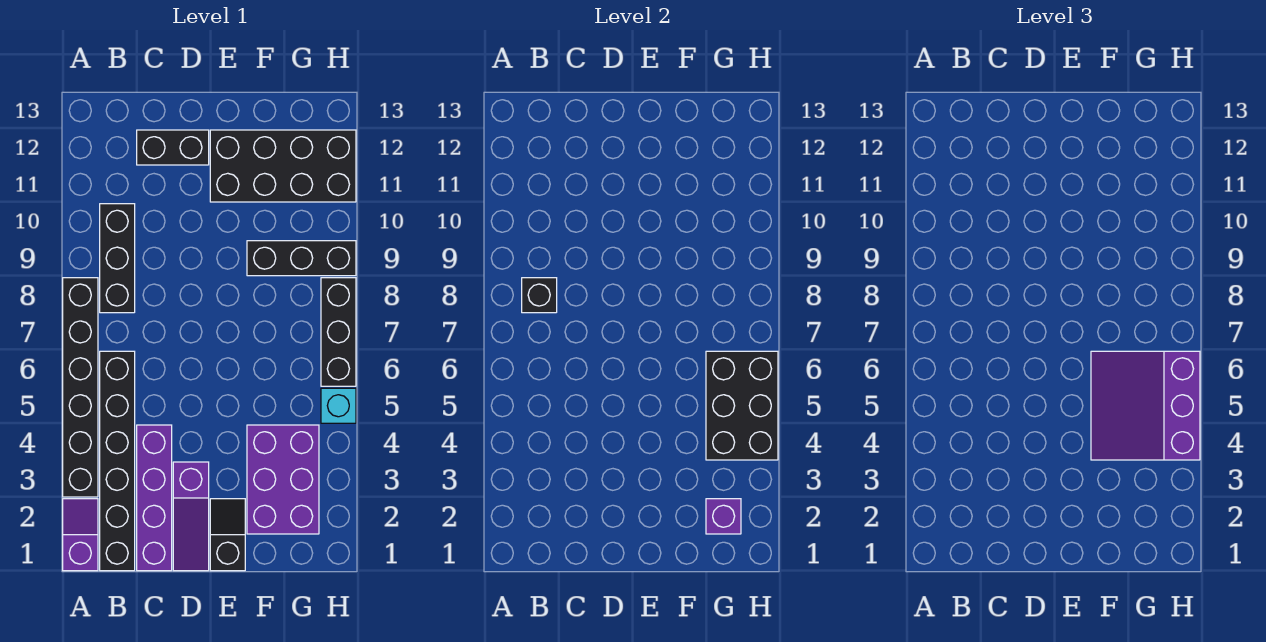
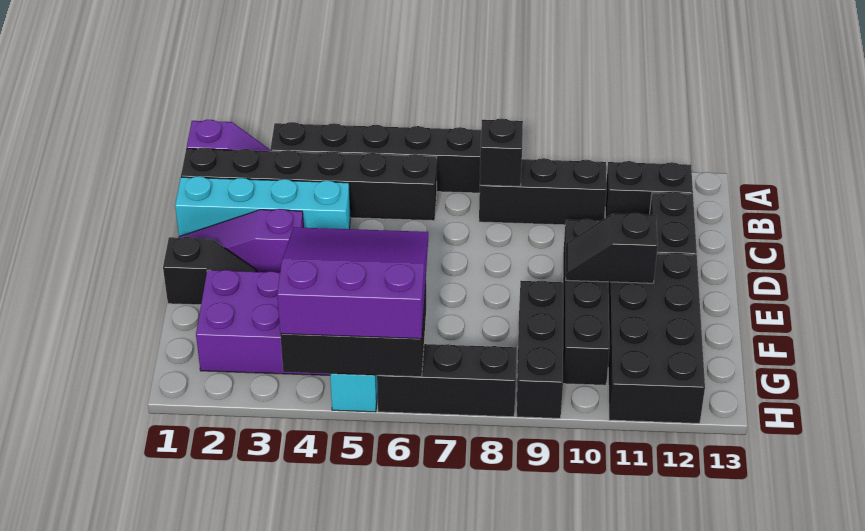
none -> black brick B11:B12 level 1
purple brick C1:C4 level 1 -> cyan brick C1:C4 level 1
none -> black brick D10:G10 level 1
none -> black slope E10:E11 level 2 top 11
purple brick G2 level 2 -> none

